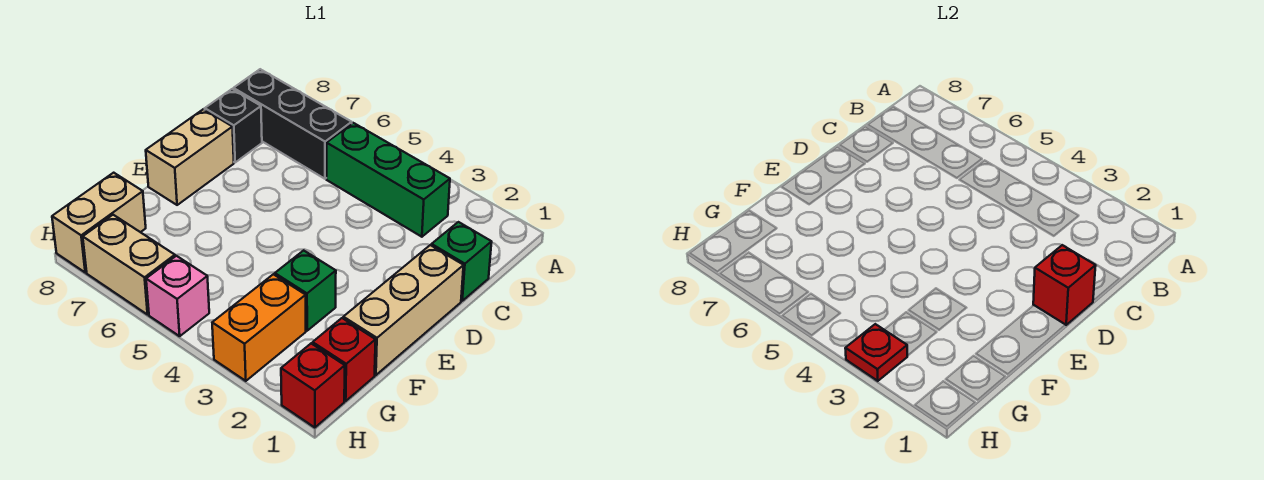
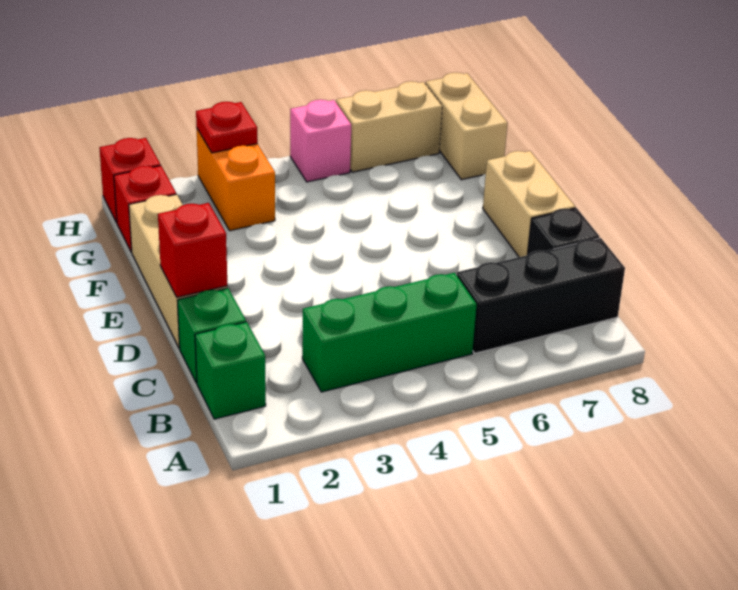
green brick F3 level 1 -> green brick B1 level 1

